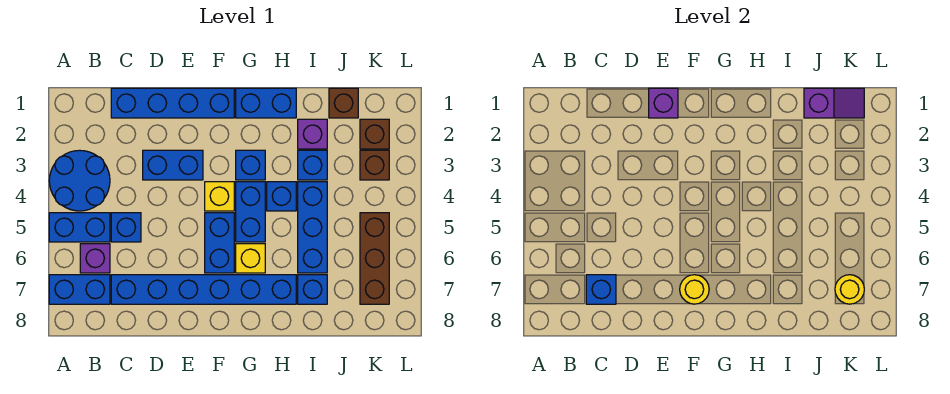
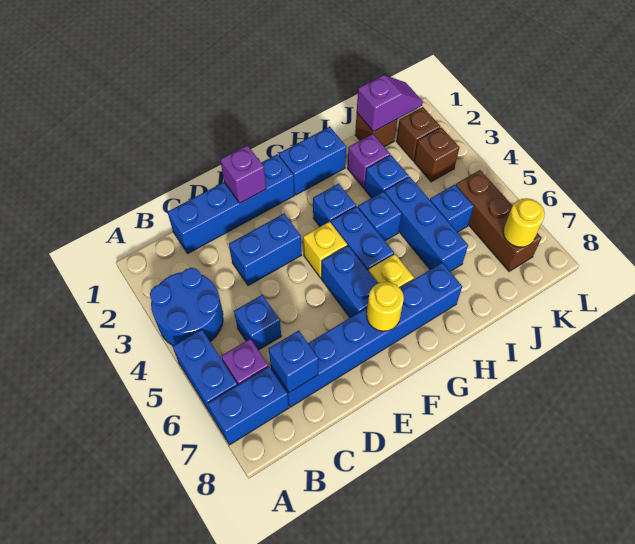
blue brick A5:B5 level 1 -> blue brick A5:A6 level 1
blue brick I7 level 1 -> blue brick J5 level 1

